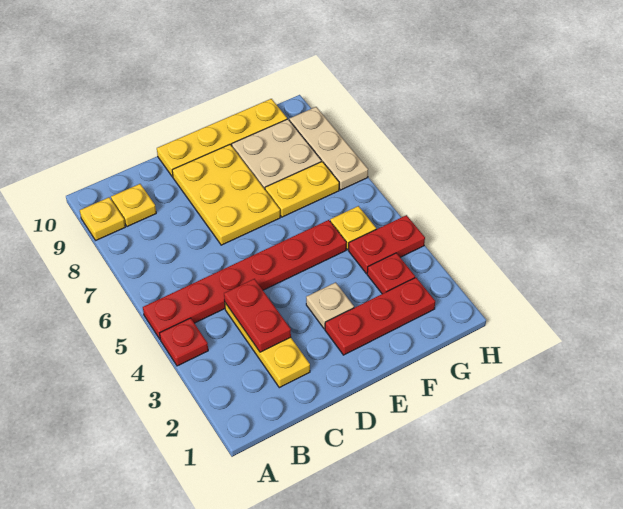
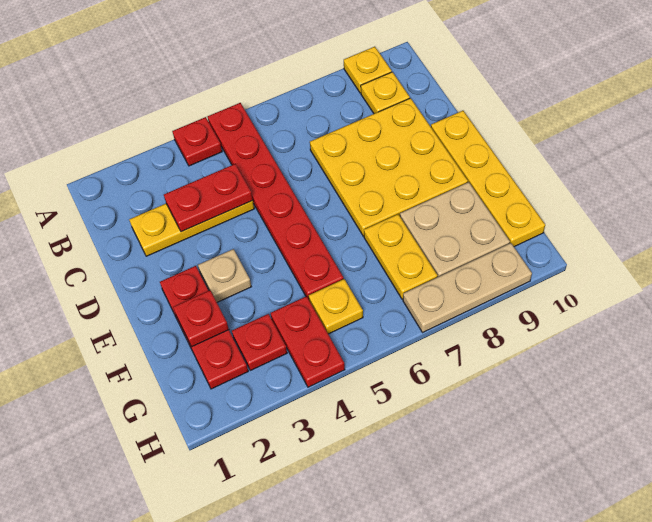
yellow plate D7:E9 level 1 -> yellow plate C7:E9 level 1
none -> red plate F2 level 2

